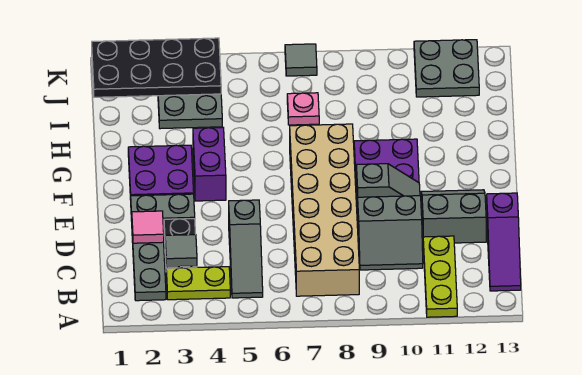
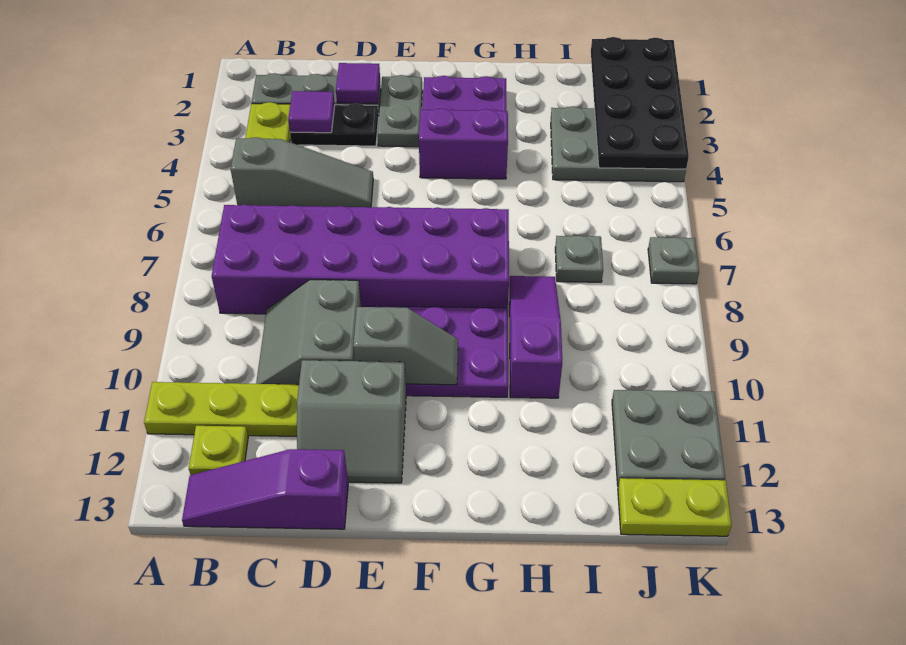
grey slope B5:D5 level 1 top D -> grey slope B5:D5 level 1 top B
tan brick B7:G8 level 1 -> purple brick B7:G8 level 1
none -> lime plate B12 level 1
grey tile C3 level 2 -> purple tile C3 level 2
pink tile D2 level 2 -> purple tile D2 level 2
grey slope D11:E12 level 1 top D -> grey slope D11:E12 level 1 top 11
grey slope E9:E10 level 2 top 9 -> grey slope E10:F10 level 2 top E
none -> purple slope H8:H10 level 1 top 10
pink plate I7 level 1 -> grey plate I7 level 1
none -> lime plate J13:K13 level 1
grey tile K7 level 1 -> grey plate K7 level 1

